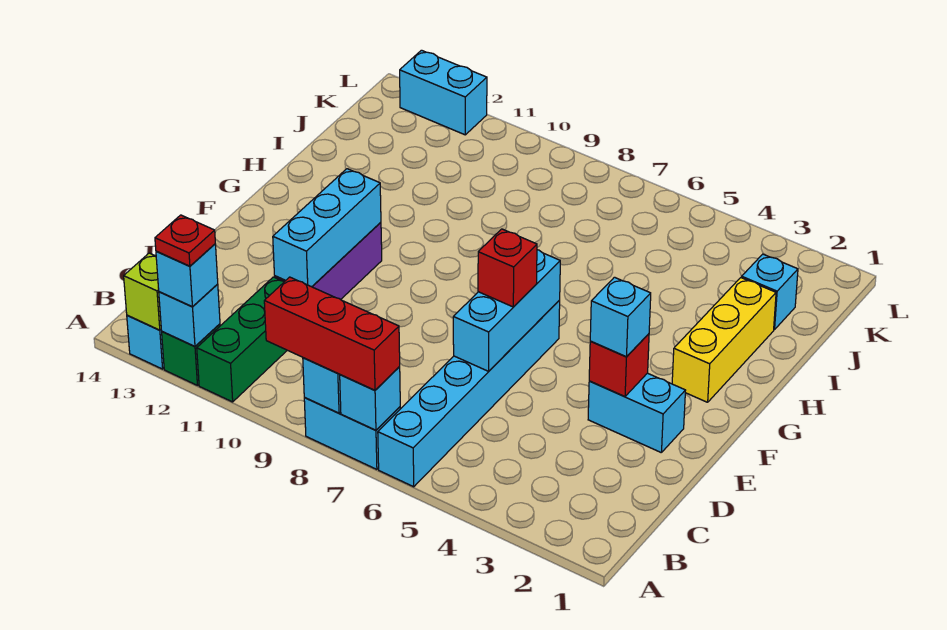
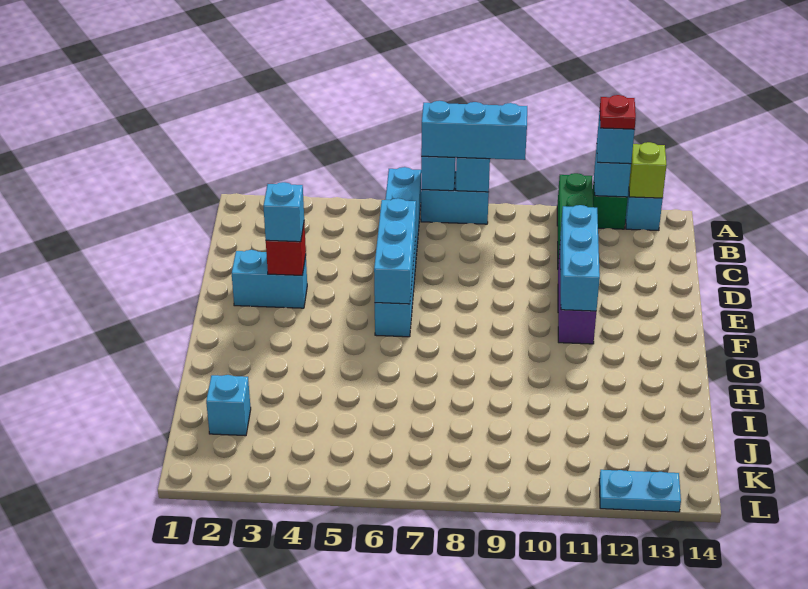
red brick A7:A9 level 3 -> cyan brick A7:A9 level 3
red brick E6 level 3 -> none
yellow brick G2:I2 level 1 -> none
cyan brick L12:L13 level 1 -> cyan plate L12:L13 level 1

